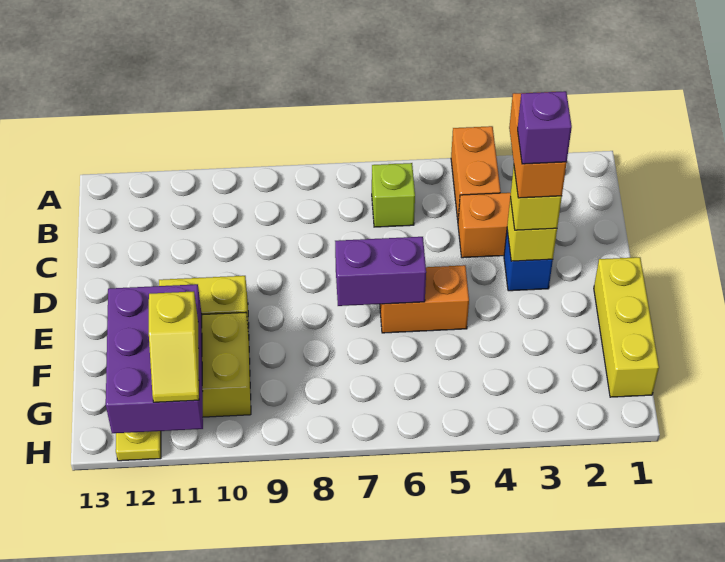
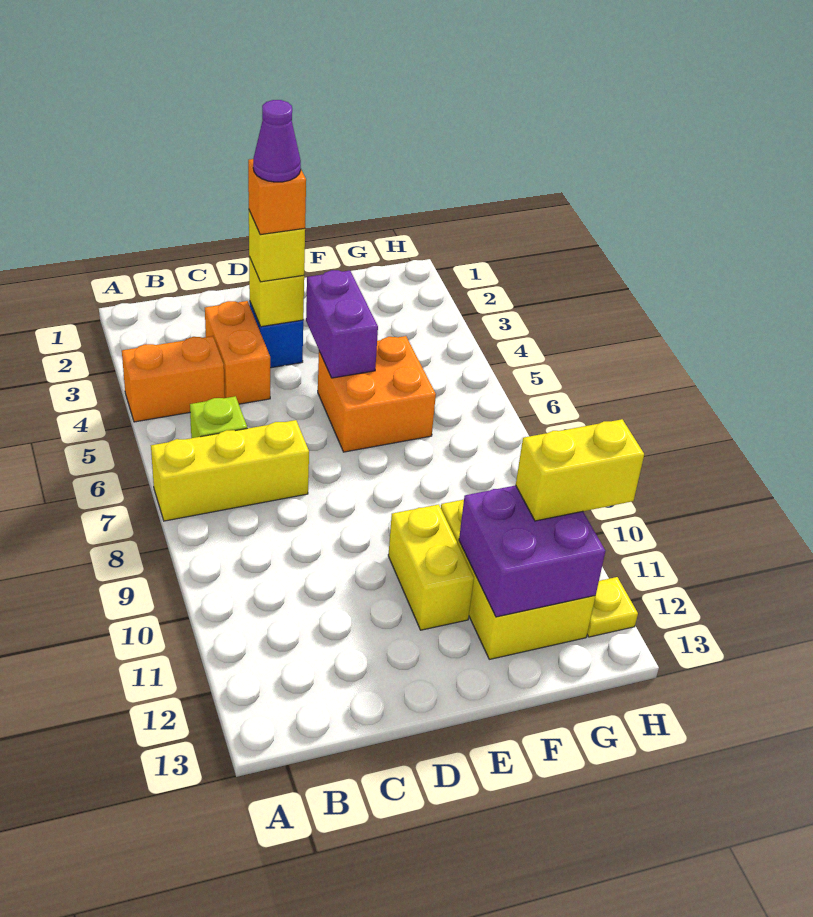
orange brick C3:D3 level 4 -> orange brick D3 level 4
purple brick D3 level 5 -> purple cone D3 level 5
yellow brick E1:G1 level 1 -> yellow brick A7:C7 level 1
orange brick E5:E6 level 1 -> orange brick E5:F6 level 1
purple brick E6:E7 level 2 -> purple brick E4:E5 level 2
purple brick F11:H12 level 2 -> purple brick F11:G12 level 2
yellow slope G11:H11 level 3 top G -> yellow brick G11:H11 level 3

